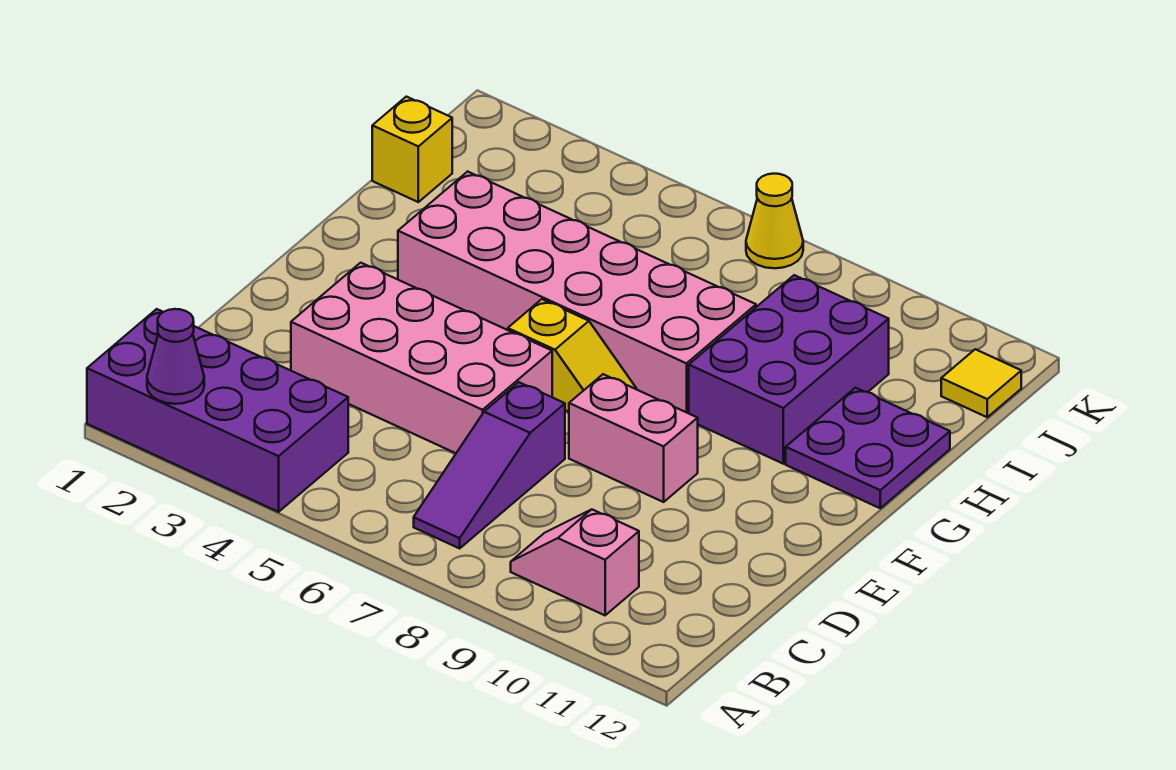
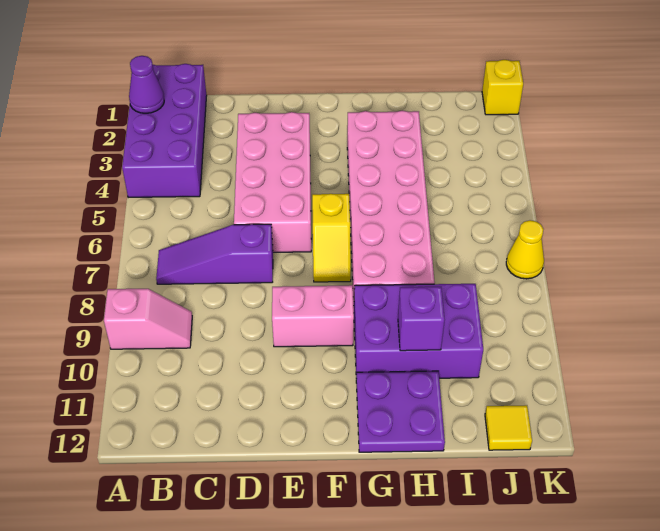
pink slope B9:B10 level 1 top 10 -> pink slope A9:B9 level 1 top A
pink brick E8:E9 level 1 -> pink brick E9:F9 level 1
none -> purple brick H10 level 2
yellow brick I1 level 1 -> yellow brick K1 level 1

